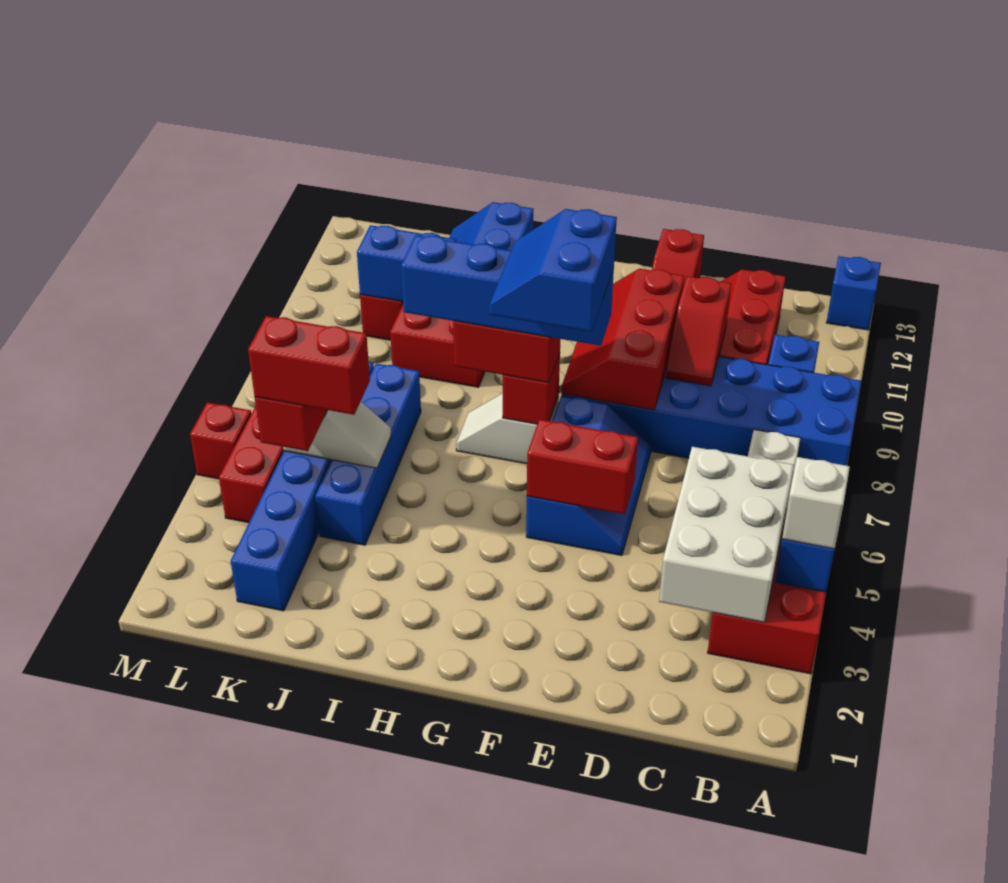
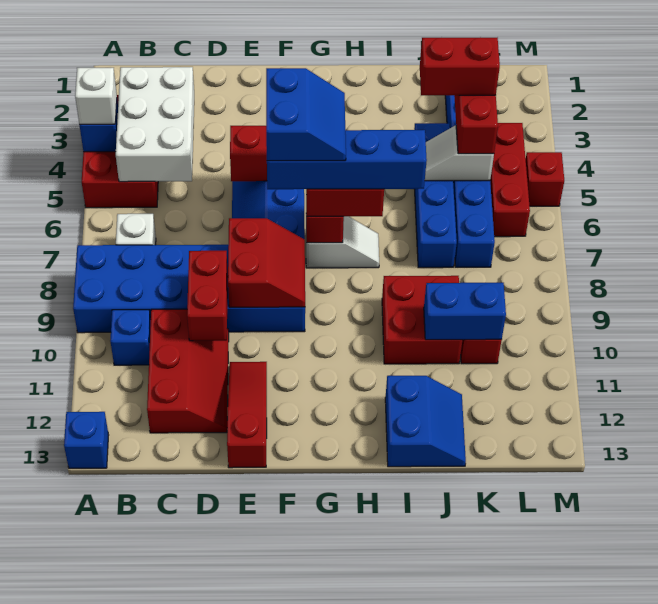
red slope D9:D10 level 2 top 10 -> red brick D9:D10 level 2
red slope E8:F10 level 2 top E -> red slope E8:F9 level 2 top E

